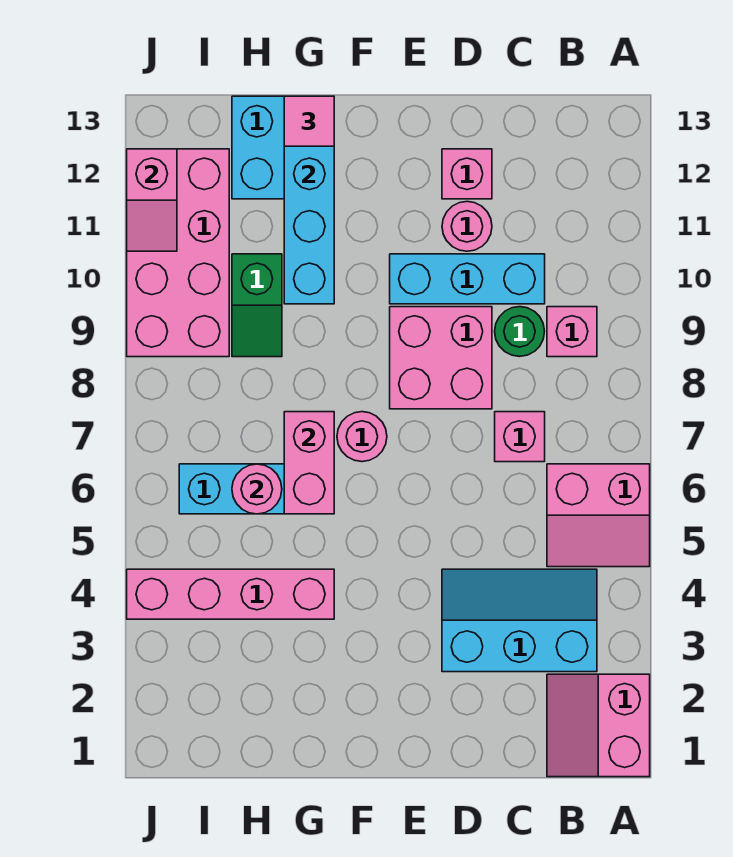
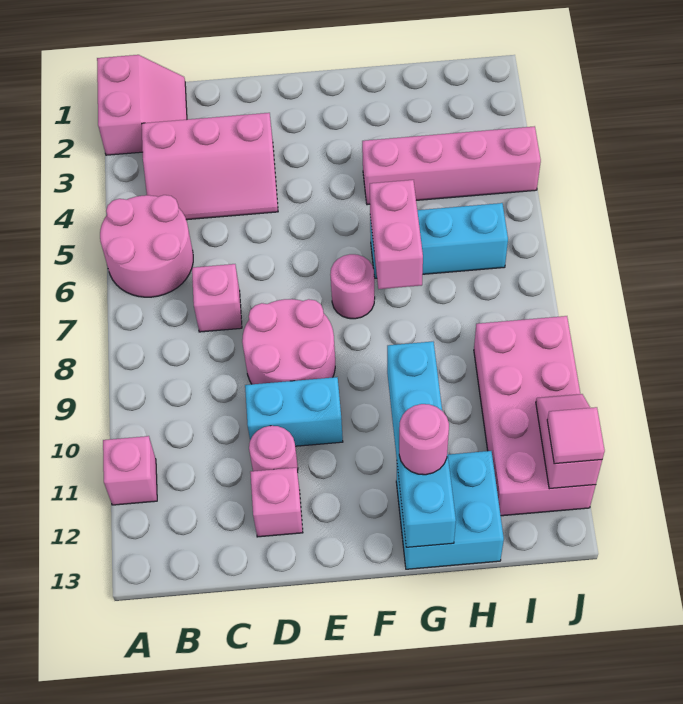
pink slope A5:B6 level 1 top 6 -> pink round brick A5:B6 level 1
cyan slope B3:D4 level 1 top 3 -> pink slope B3:D4 level 1 top 3
pink brick B9 level 1 -> pink brick A11 level 1
green round brick C9 level 1 -> none
cyan brick C10:E10 level 1 -> cyan brick D10:E10 level 1
pink brick D8:E9 level 1 -> pink round brick D8:E9 level 1
pink tile G13 level 3 -> pink tile J12 level 3
pink round brick H6 level 2 -> pink round brick G12 level 3
green slope H9:H10 level 1 top 10 -> none

